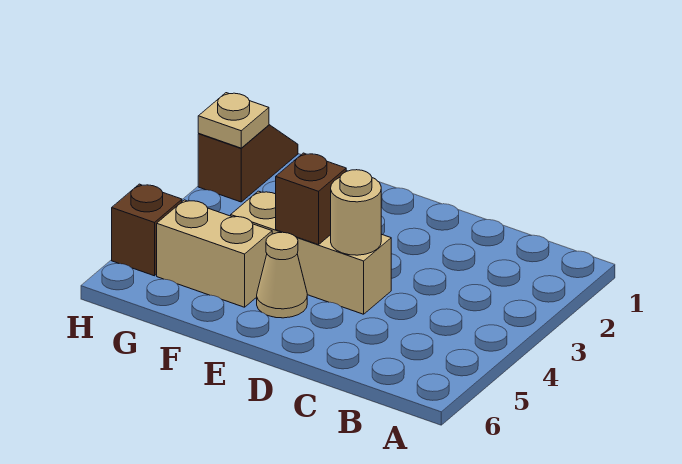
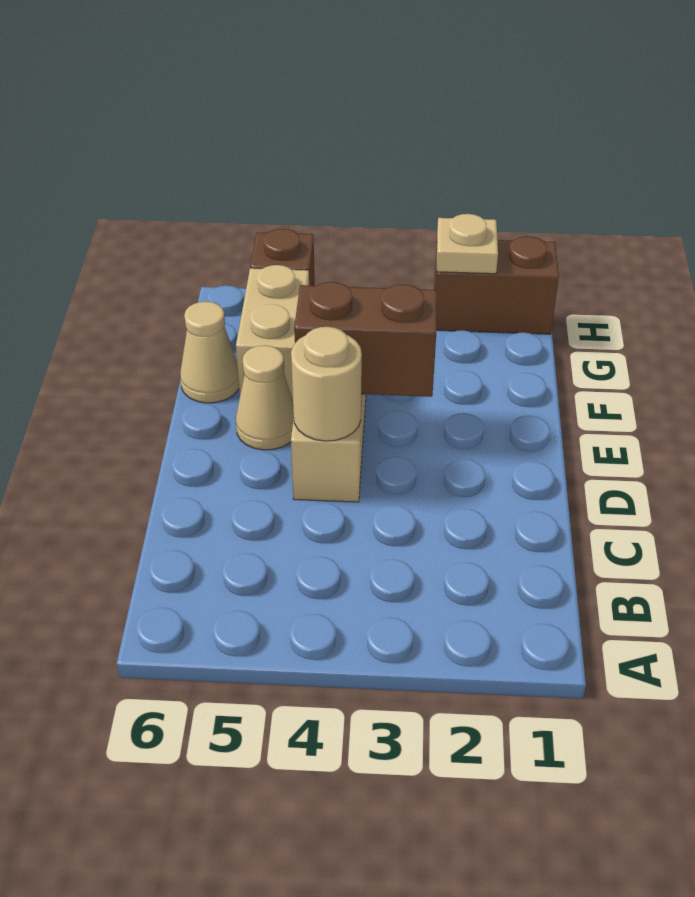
brown brick E4 level 2 -> brown brick E3:E4 level 2
none -> tan cone F6 level 1
brown slope H1:H2 level 1 top 2 -> brown brick H1:H2 level 1

